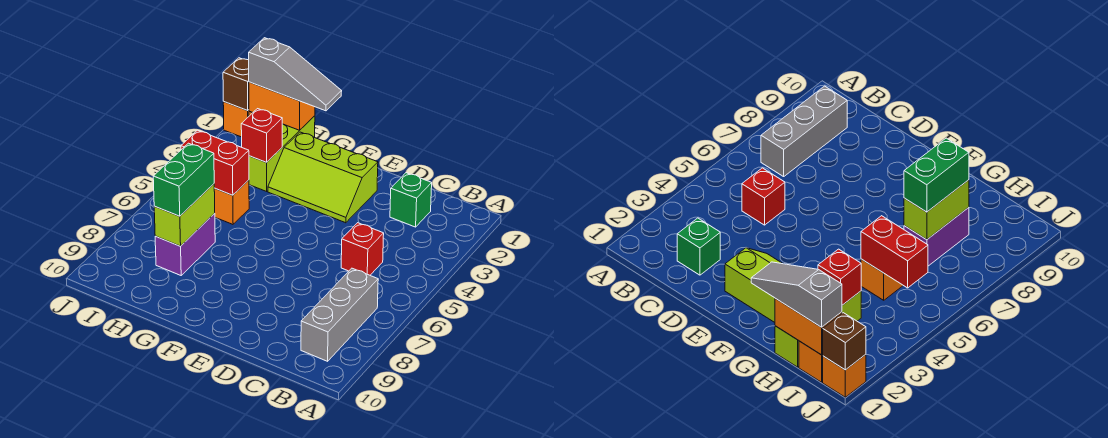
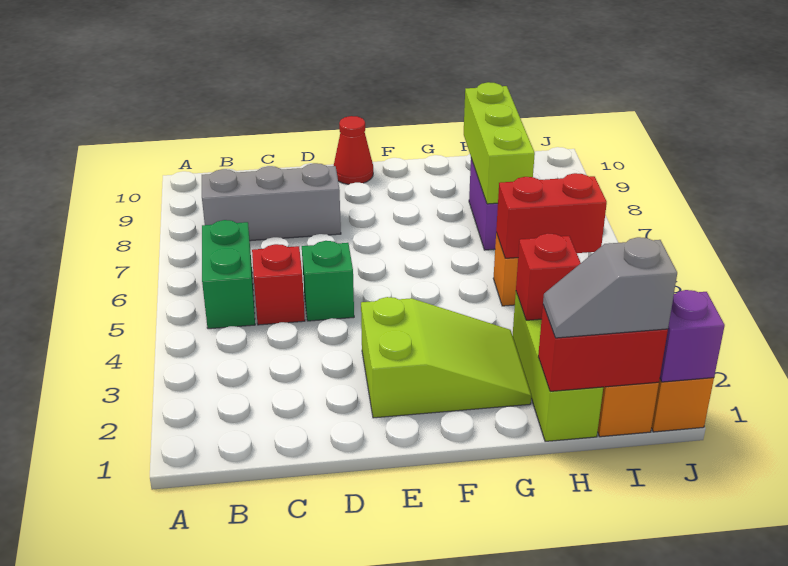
grey brick B7:B9 level 1 -> grey brick B8:D8 level 1
green brick C2 level 1 -> green brick D5 level 1
lime slope E2:G3 level 1 top 2 -> lime slope E2:G3 level 1 top E
none -> red cone E10 level 1
grey slope G1:I1 level 3 top I -> grey slope H1:I1 level 3 top I
orange brick H1:I1 level 2 -> red brick H1:I1 level 2
lime brick H7:H8 level 2 -> lime brick H7:H9 level 2
green brick H7:H8 level 3 -> green brick B5:B6 level 1
brown brick J1 level 2 -> purple brick J1 level 2

